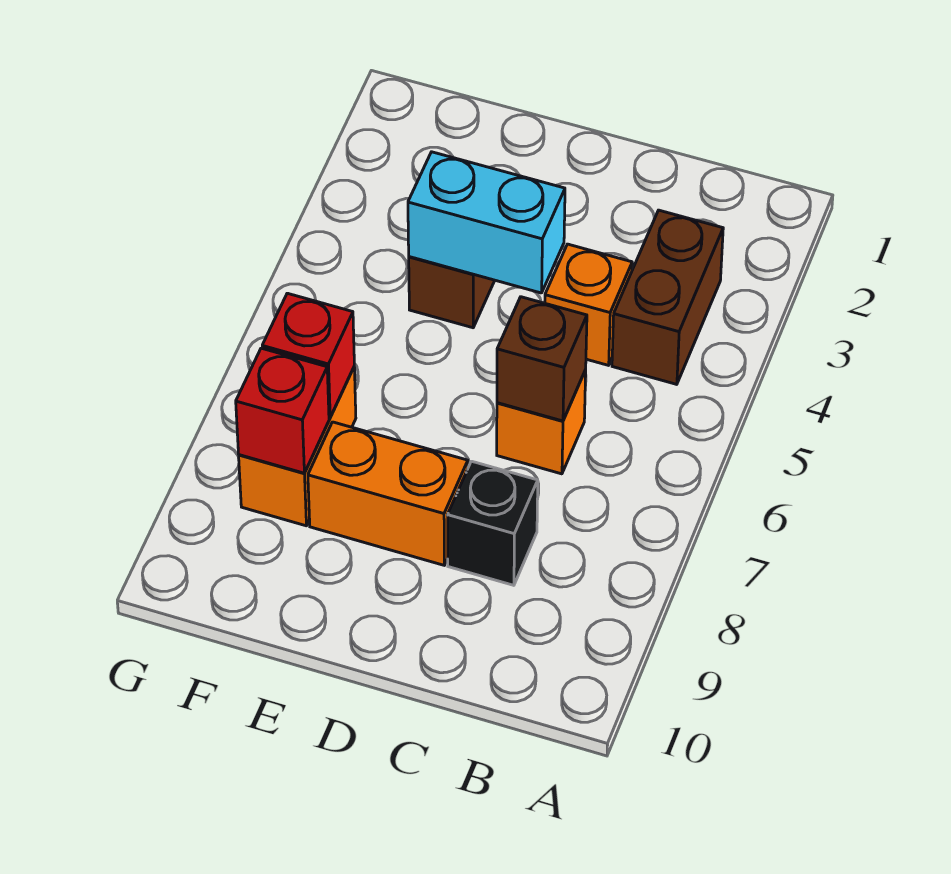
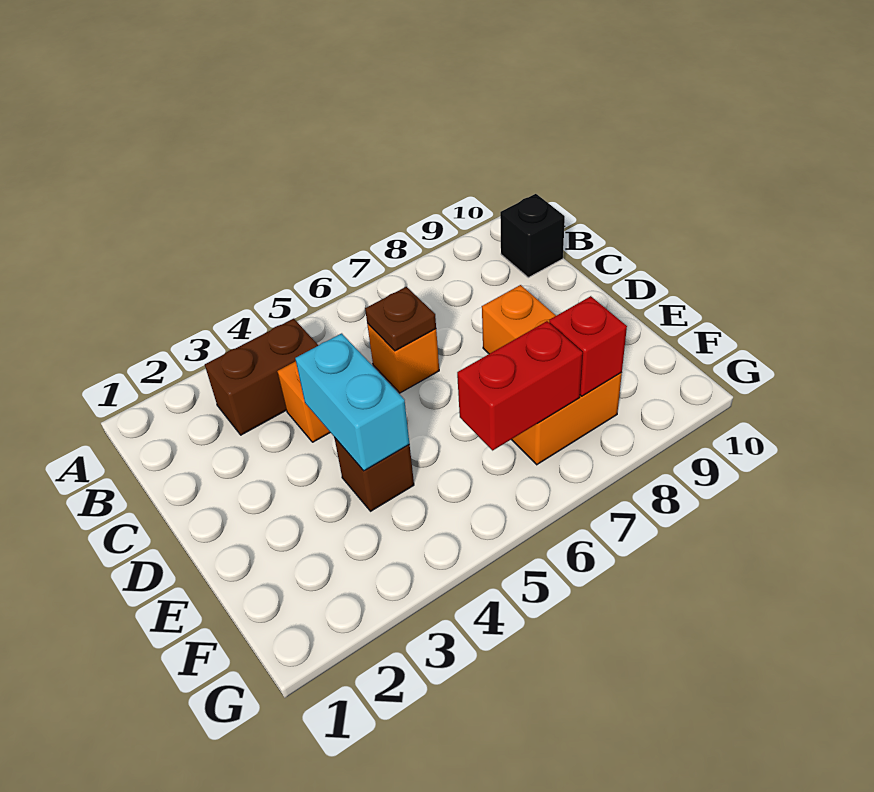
brown brick C6 level 2 -> brown plate C6 level 2
black brick C8 level 1 -> black brick B10 level 1
red brick F7 level 2 -> red brick F6:F7 level 2

